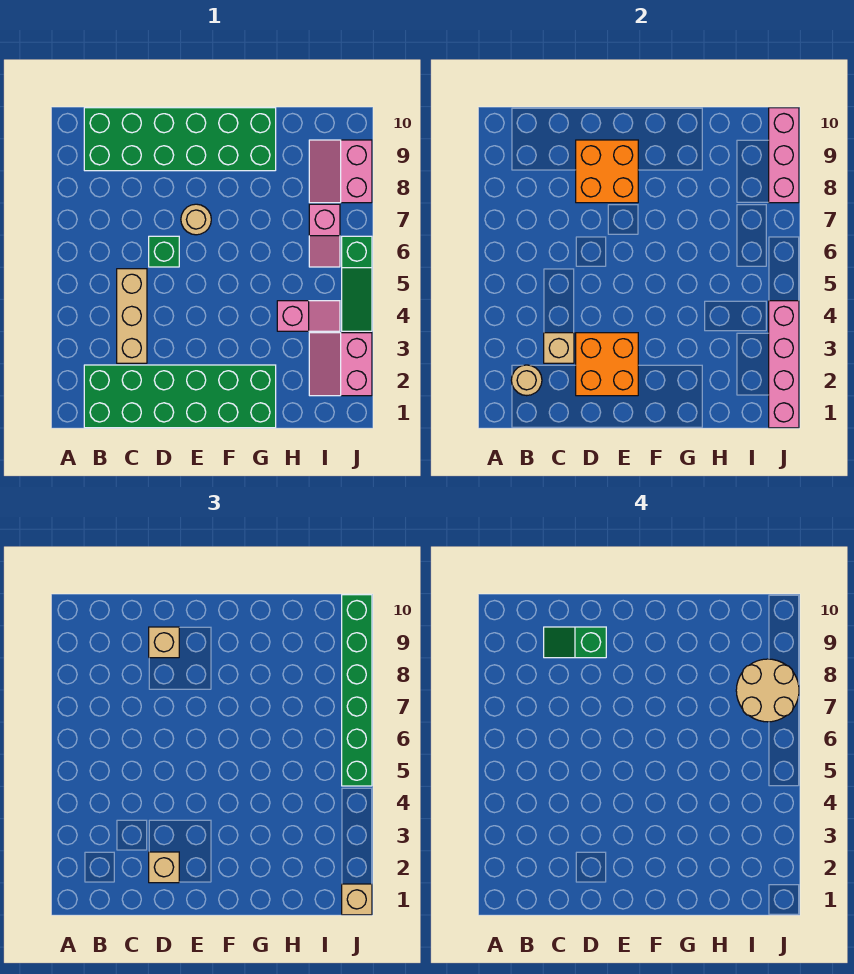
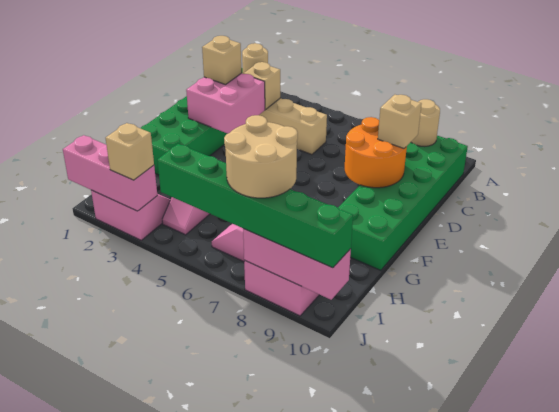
green slope C9:D9 level 4 top D -> none
orange brick D2:E3 level 2 -> pink brick D2:E3 level 2
green brick D6 level 1 -> none
orange brick D8:E9 level 2 -> orange round brick D8:E9 level 2
tan round brick E7 level 1 -> tan round brick B9 level 2
pink brick J1:J4 level 2 -> pink brick J1:J3 level 2
tan brick J1 level 3 -> tan brick J3 level 3
green slope J4:J6 level 1 top 6 -> none

